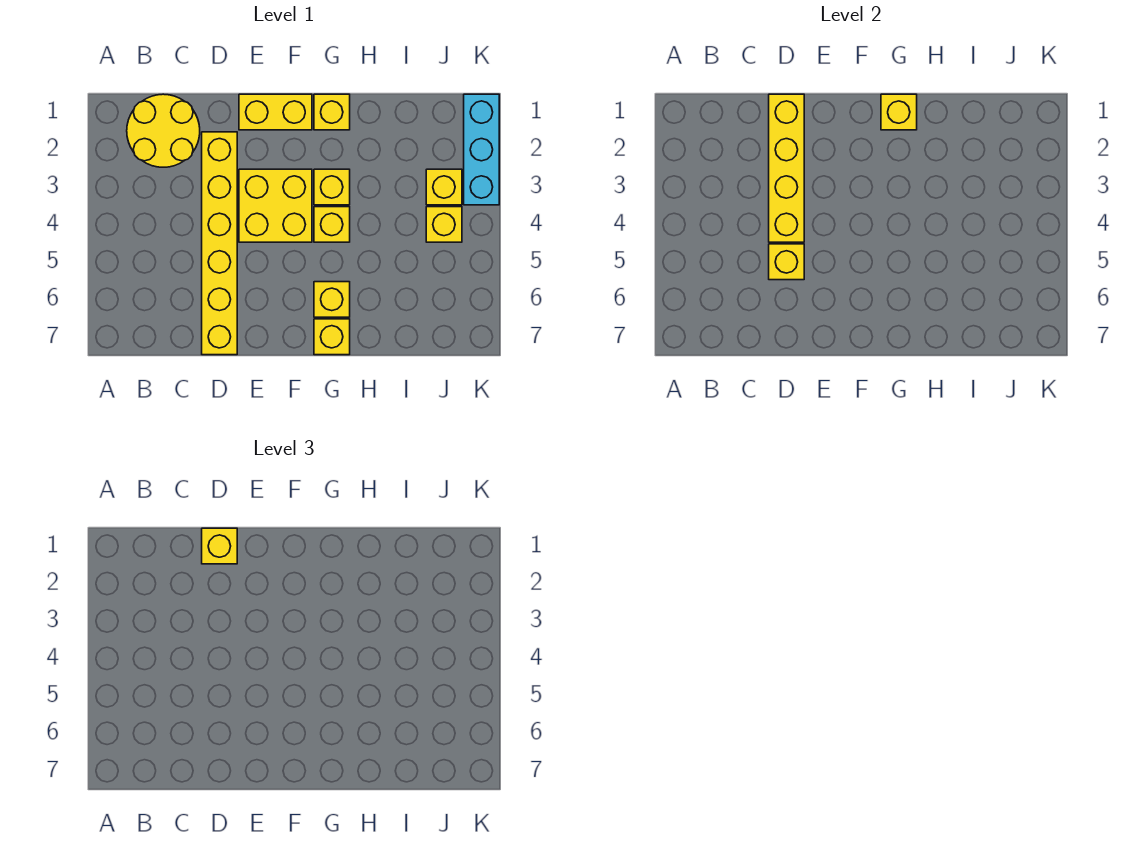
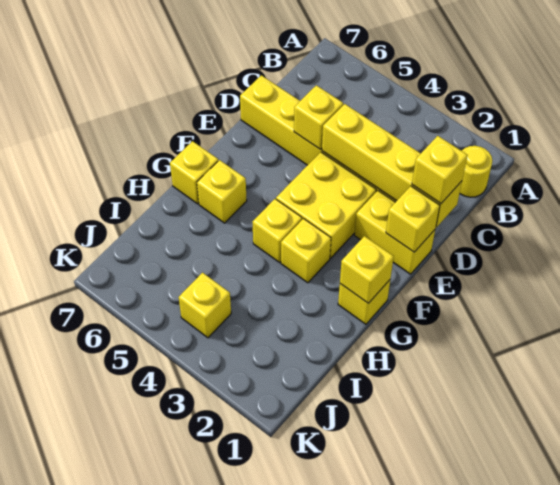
yellow round brick B1:C2 level 1 -> yellow round brick B1 level 1
yellow brick E1:F1 level 1 -> yellow brick E1:E2 level 1
yellow brick J3 level 1 -> yellow brick E1 level 2
cyan brick K1:K3 level 1 -> none

